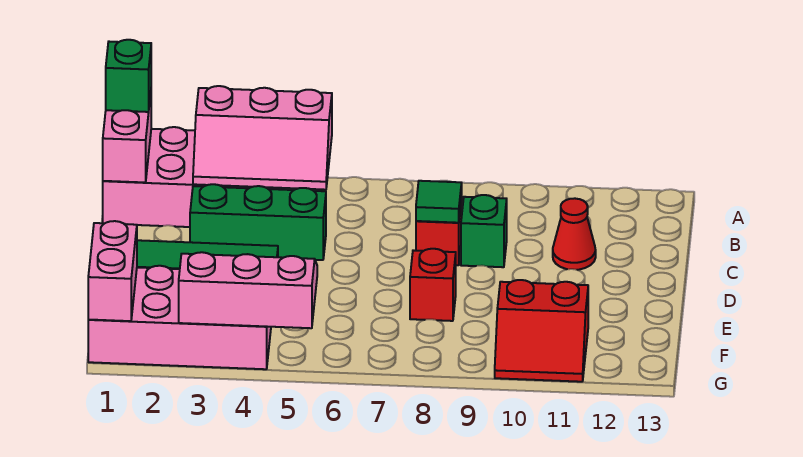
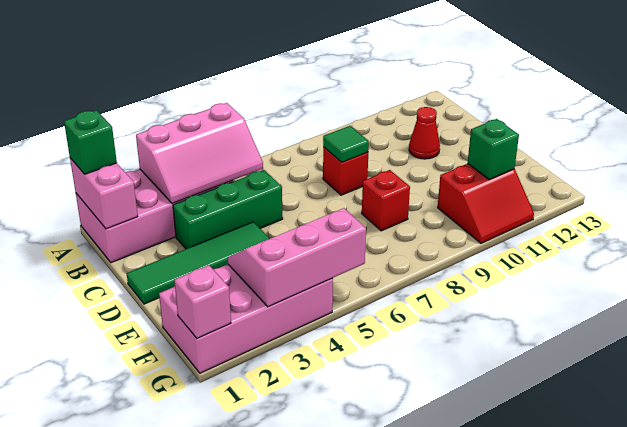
green brick C9 level 1 -> green brick F11 level 2
pink brick F1:G1 level 2 -> pink brick G1 level 2

